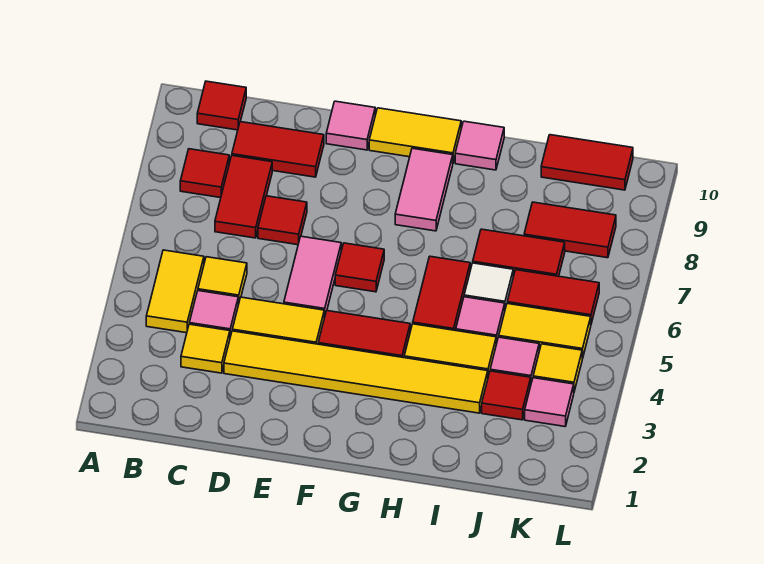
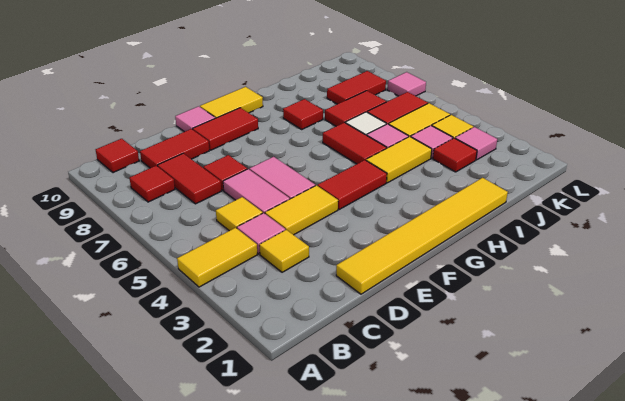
yellow tile B4:B5 level 1 -> yellow tile A4:B4 level 1
yellow tile D3:I3 level 1 -> yellow tile D1:I1 level 1
red tile F6 level 1 -> red tile H8 level 1
pink tile G8:G9 level 1 -> pink tile D5:D6 level 1
pink tile H10 level 1 -> pink tile L7 level 1
red tile J10:K10 level 1 -> red tile E9:F9 level 1

